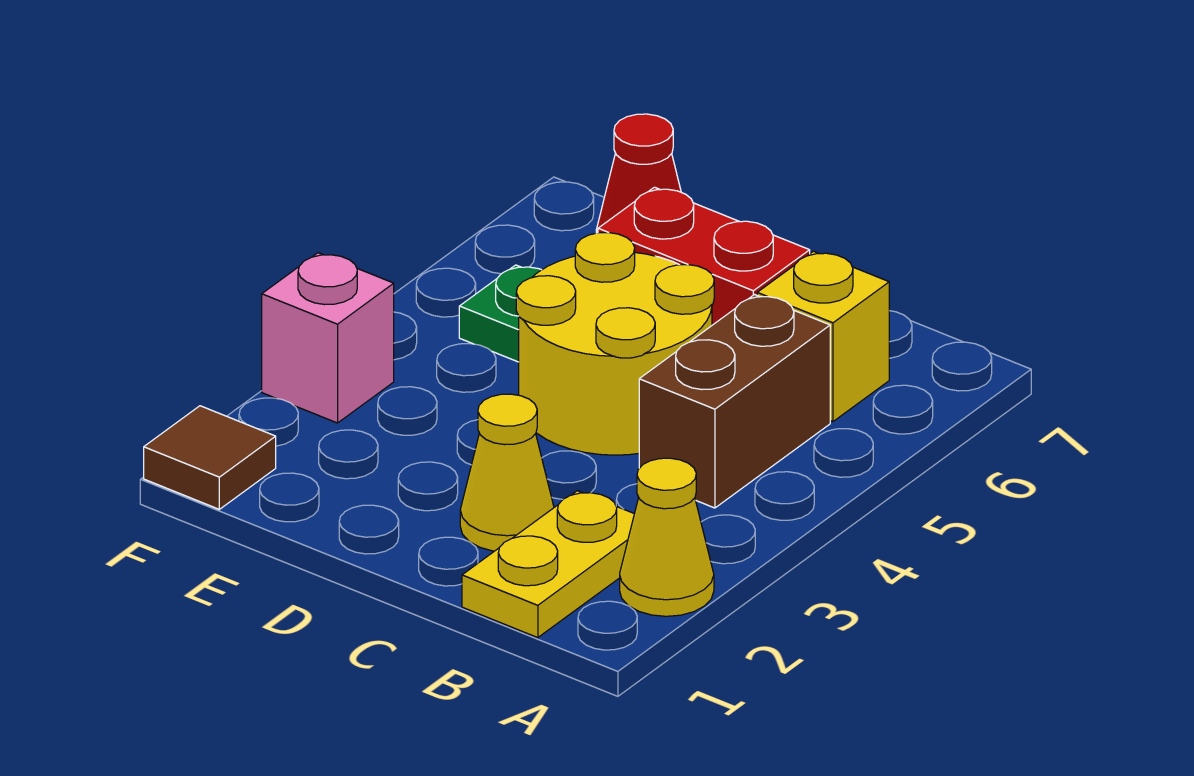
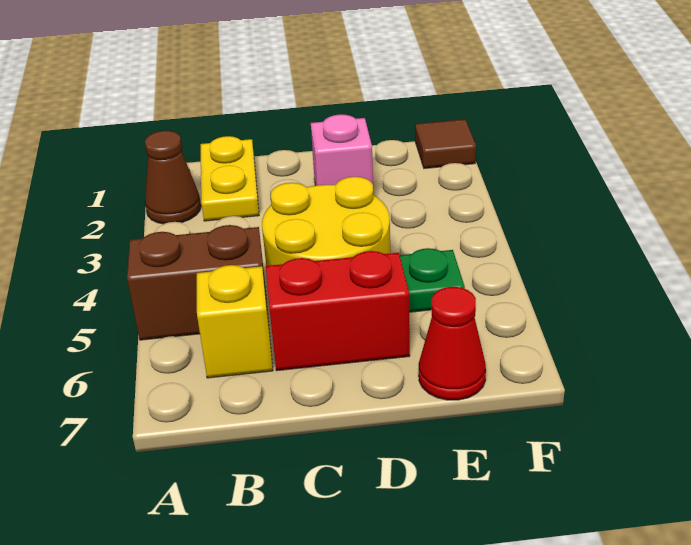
yellow cone A2 level 1 -> brown cone A2 level 1
brown brick B4:B5 level 1 -> brown brick A5:B5 level 1
yellow cone C2 level 1 -> none
pink brick F3 level 1 -> pink brick D2 level 1

